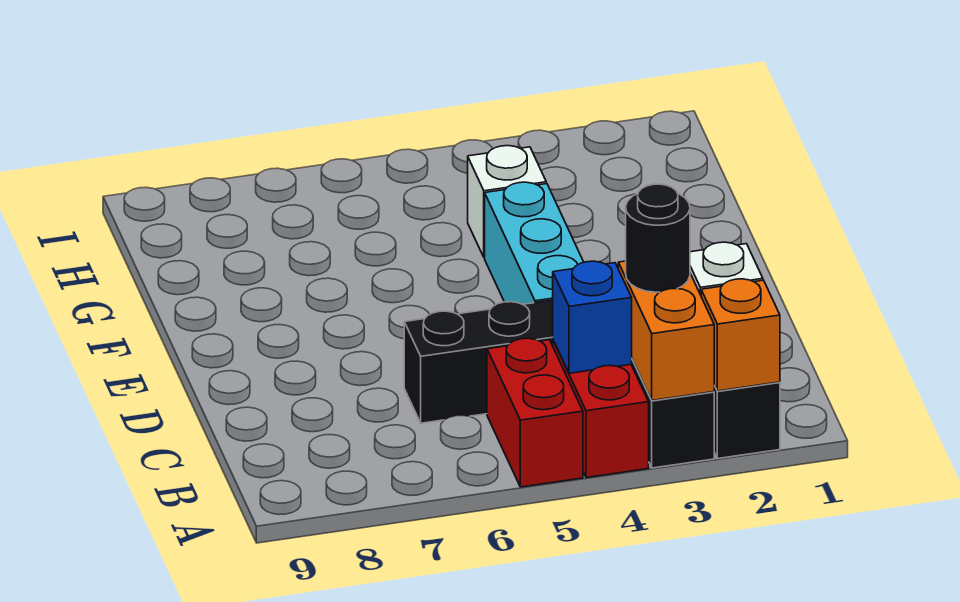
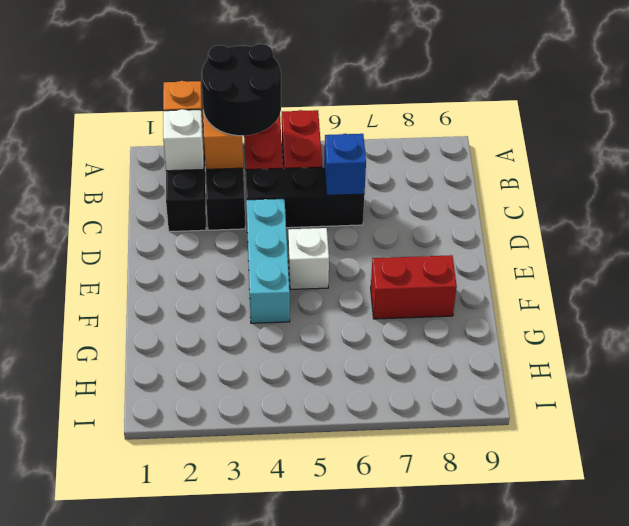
black round brick B3 level 3 -> black round brick A3:B4 level 3
blue brick B4 level 2 -> blue brick C6 level 2
none -> red brick F7:F8 level 1
white brick G4 level 1 -> white brick E5 level 1

